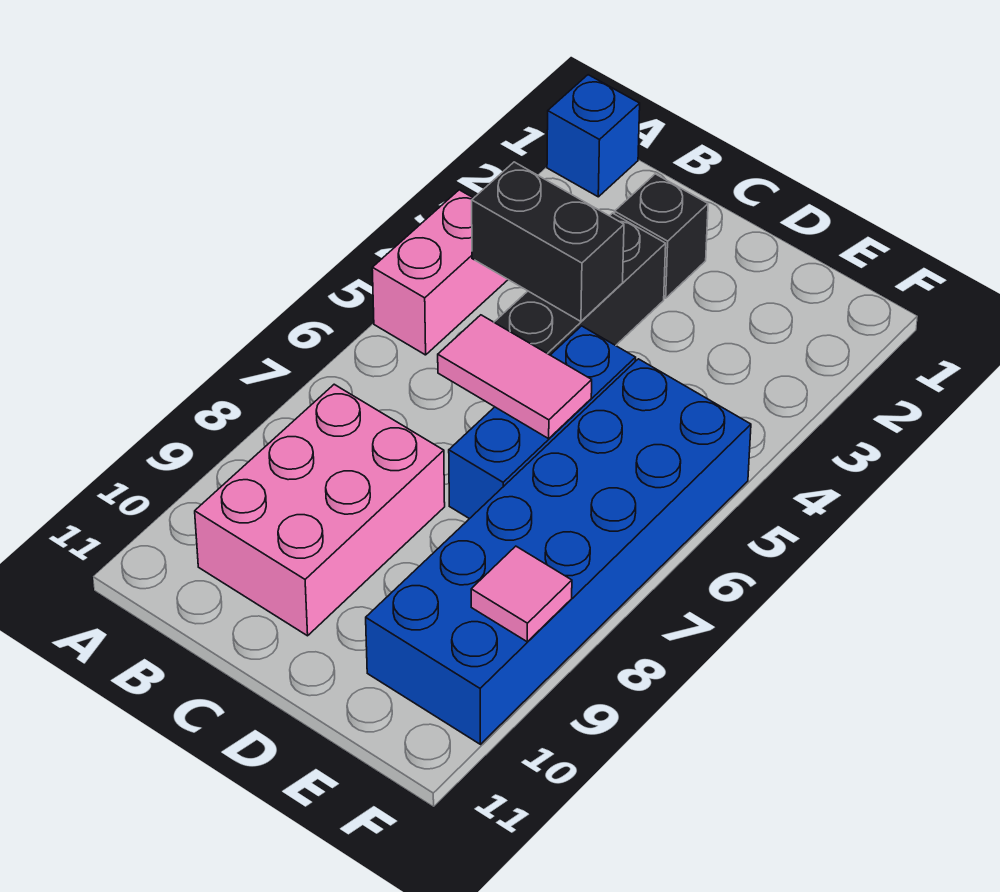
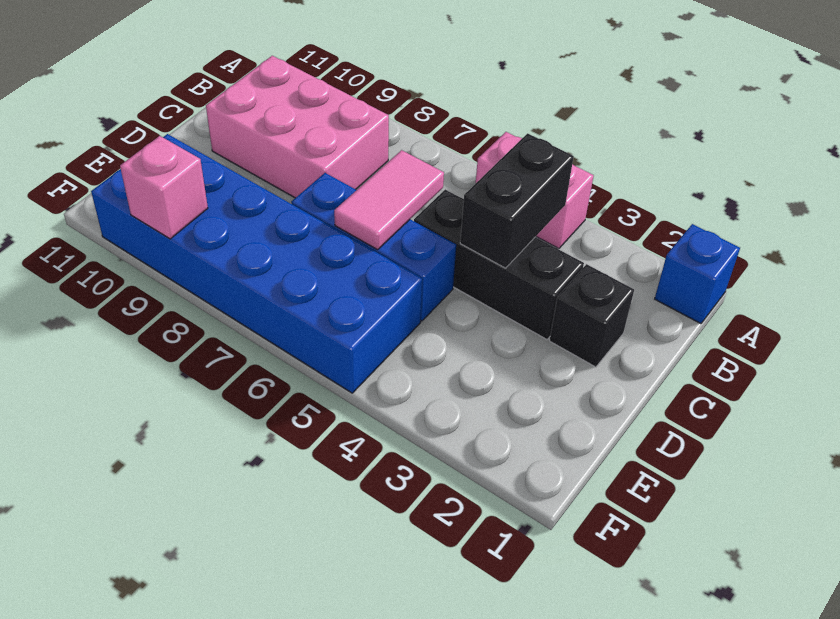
pink tile F9 level 2 -> pink brick F9 level 2

